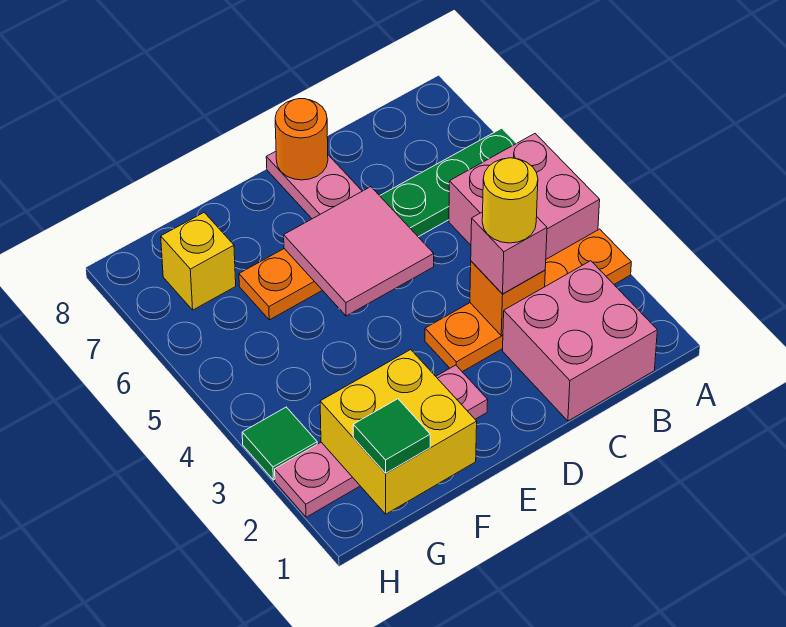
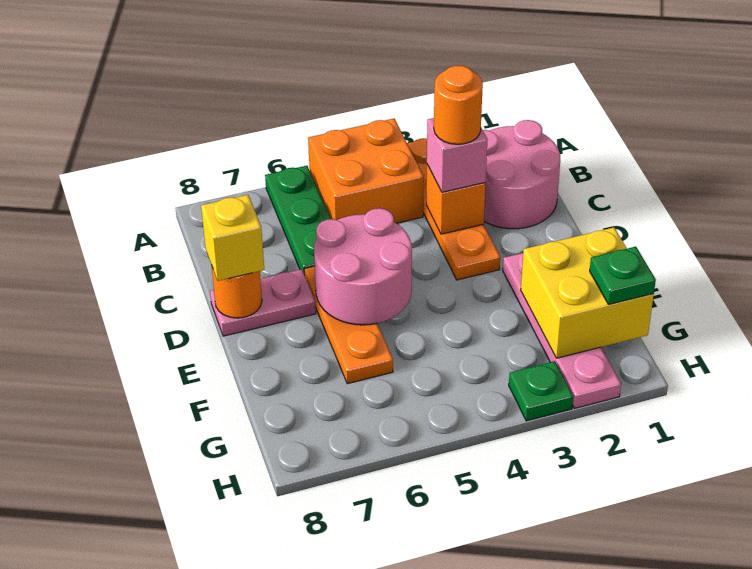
pink brick A4:B5 level 1 -> orange brick A4:B5 level 1
pink brick B1:C2 level 1 -> pink round brick B1:C2 level 1
yellow round brick C3 level 4 -> orange round brick C3 level 4
pink tile D5:E6 level 2 -> pink round brick D5:E6 level 2
green tile G1 level 3 -> green plate G1 level 3
yellow brick G7 level 1 -> yellow brick D8 level 3
green tile H3 level 1 -> green plate H3 level 1

